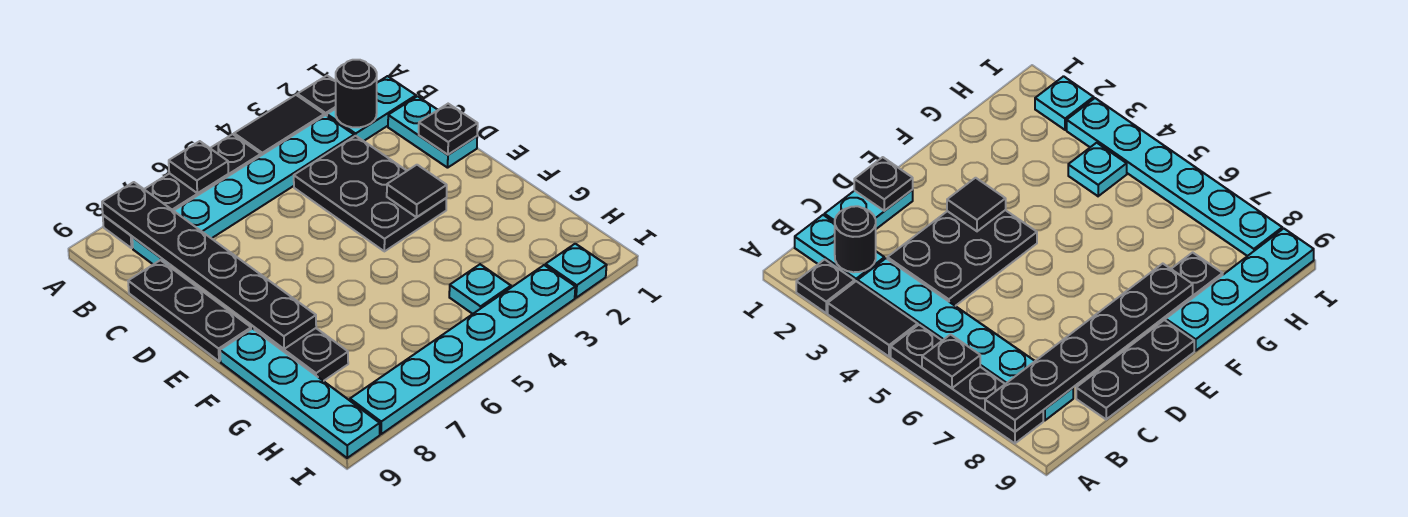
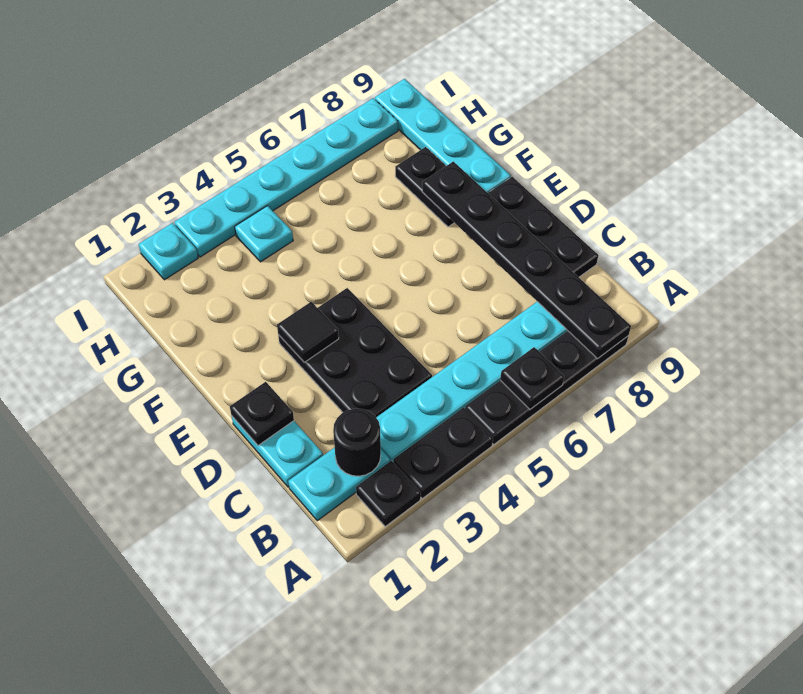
black tile A3:A4 level 1 -> black plate A3:A4 level 1

